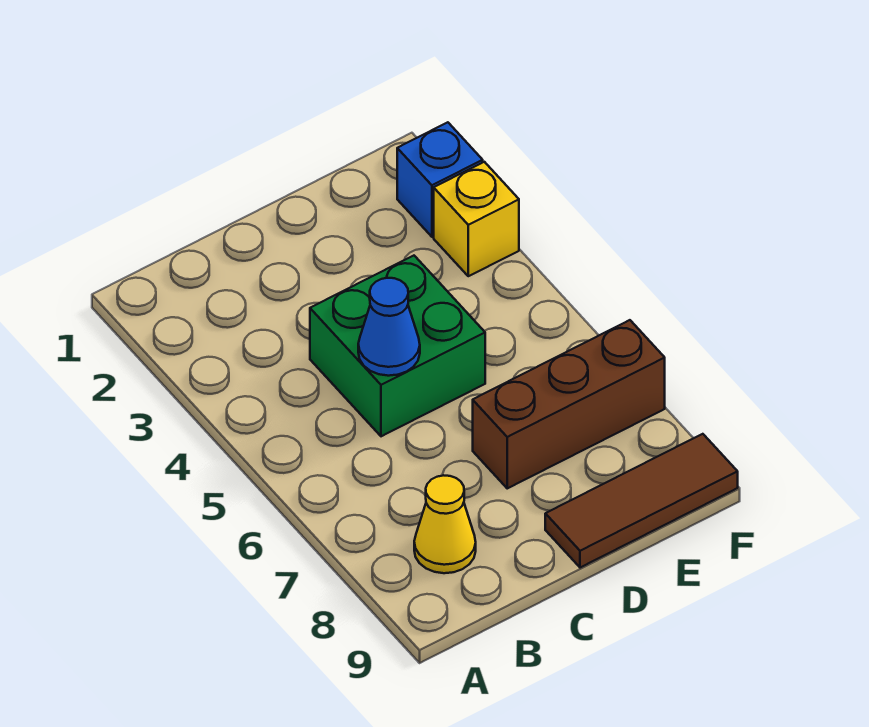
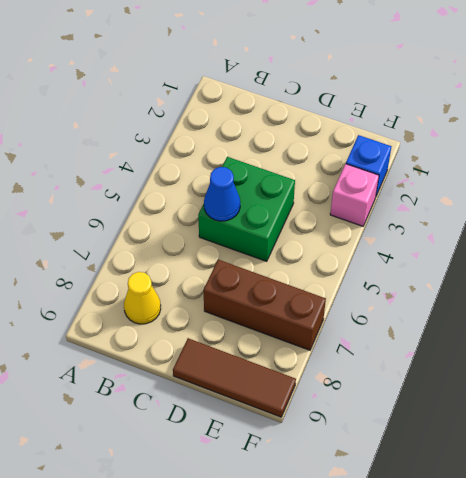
yellow brick F3 level 1 -> pink brick F3 level 1

